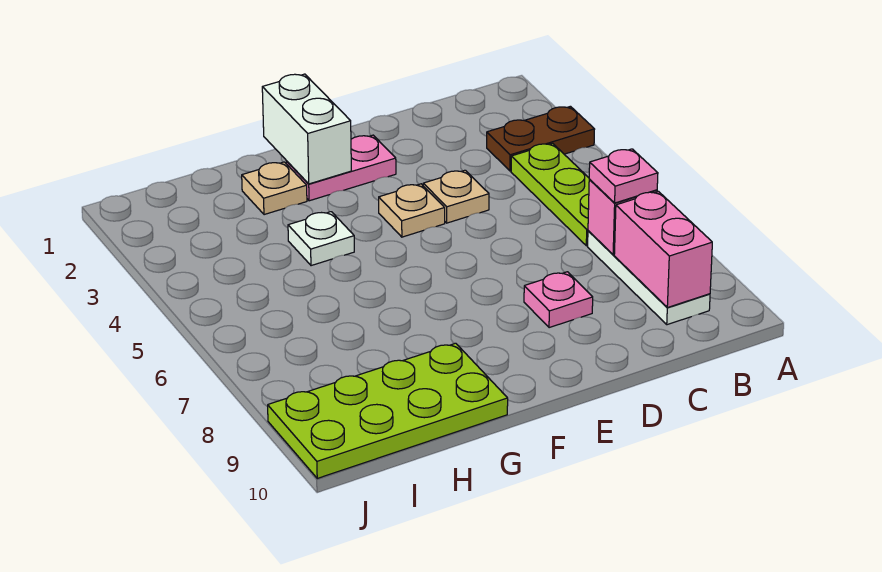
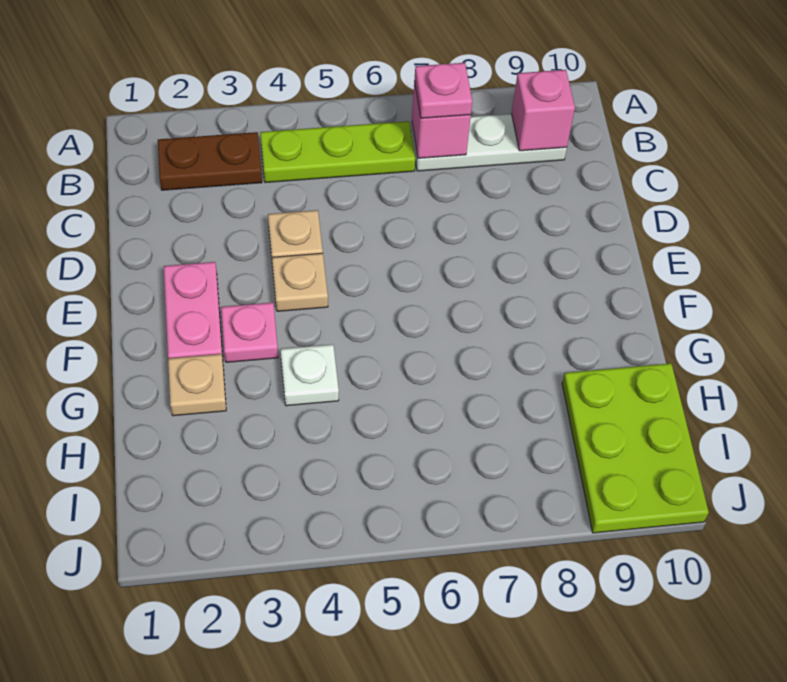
brown plate A3:B3 level 1 -> brown plate B2:B3 level 1
pink brick B8:B9 level 2 -> pink brick B9 level 2
pink plate D8 level 1 -> pink plate F3 level 1
white brick F1:F2 level 2 -> none
lime plate G9:J10 level 1 -> lime plate H9:J10 level 1

